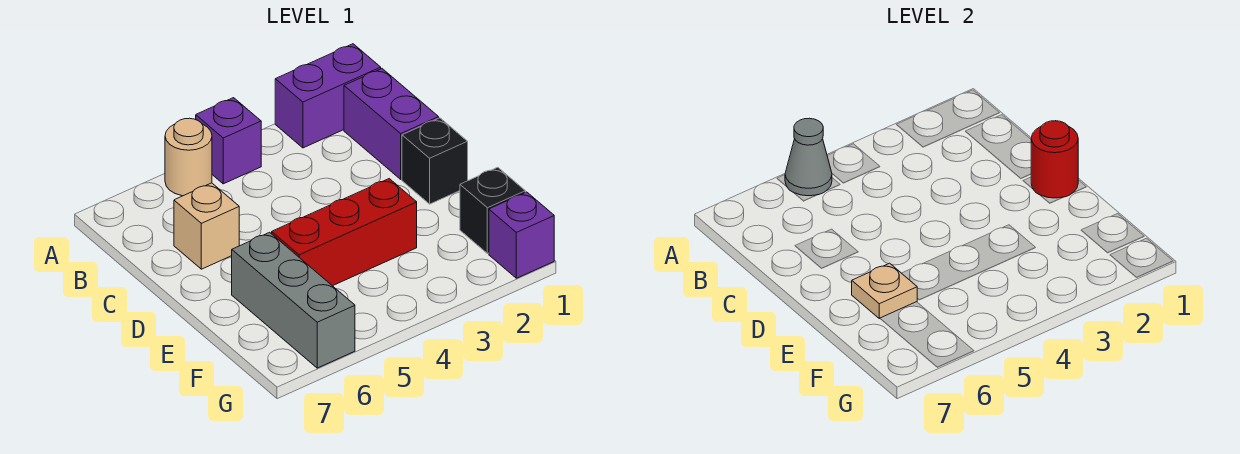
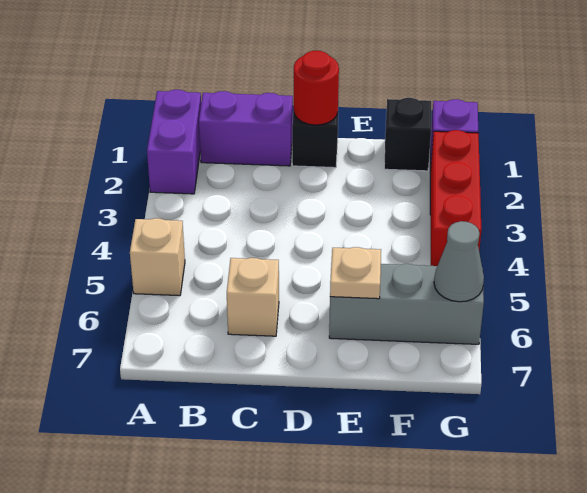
purple brick A4 level 1 -> none
tan round brick A5 level 1 -> tan brick A5 level 1
grey cone A5 level 2 -> grey cone G6 level 2
red brick E3:E5 level 1 -> red brick G2:G4 level 1

